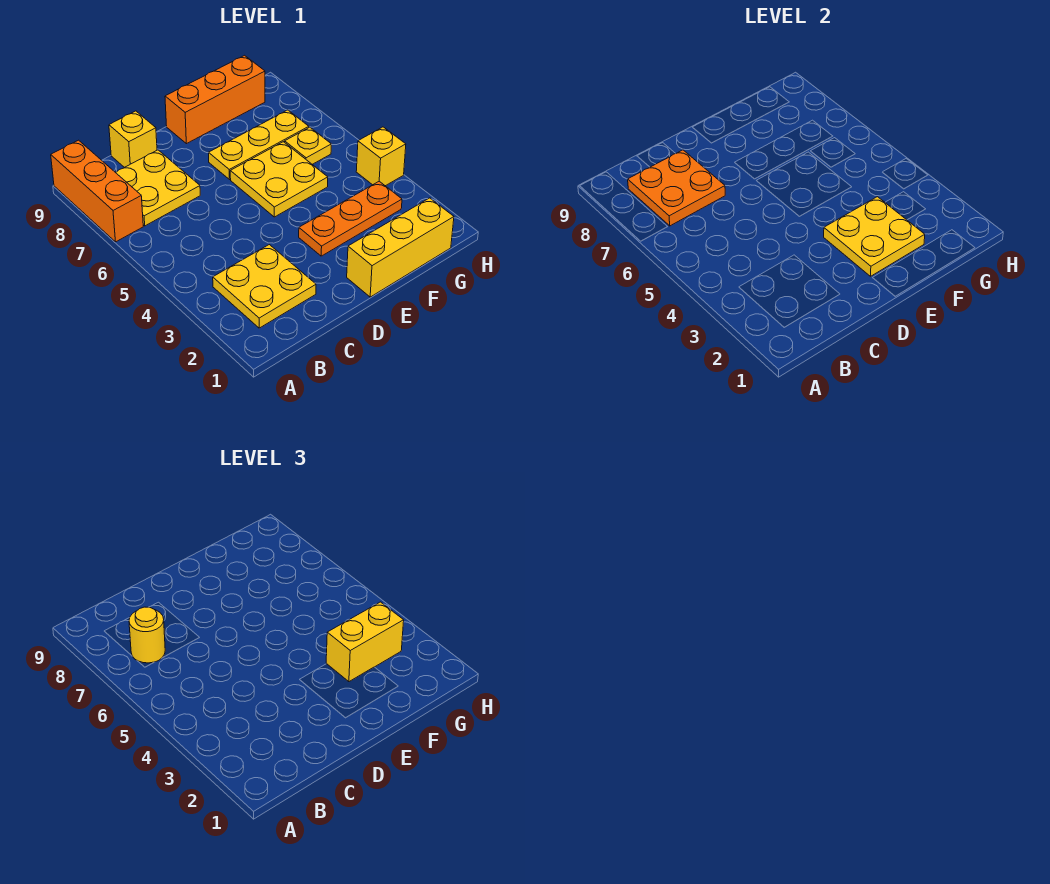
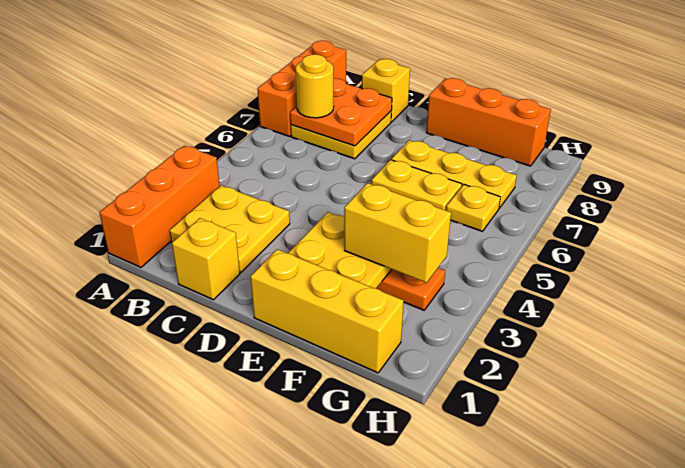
none -> orange brick A1:A3 level 1
yellow plate E5:F6 level 1 -> yellow plate E6:F6 level 1
yellow brick H4 level 1 -> yellow brick C1 level 1

